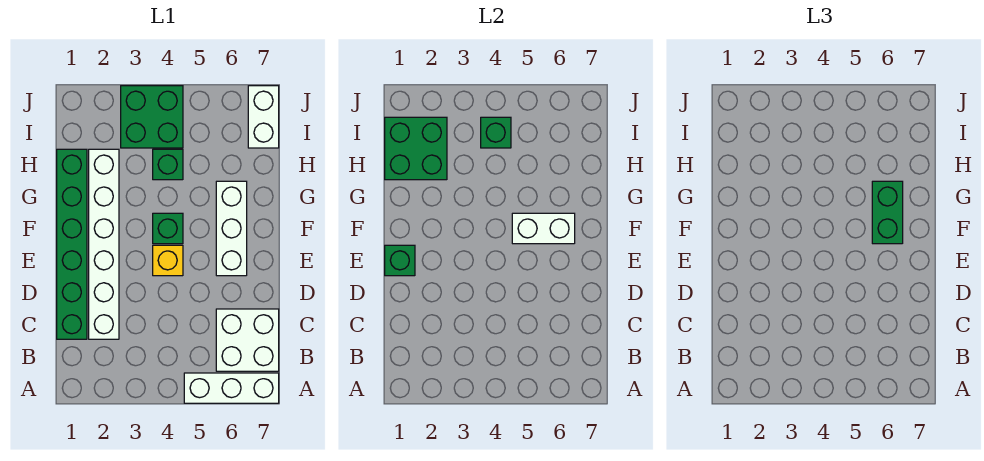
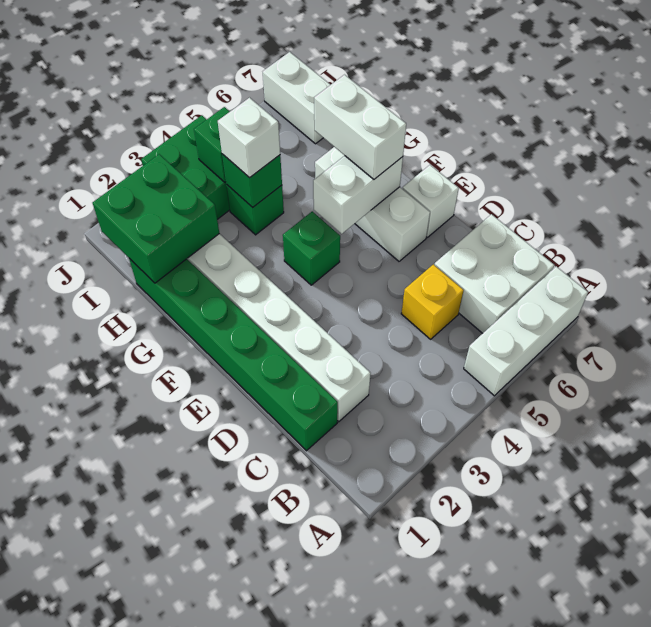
green brick E1 level 2 -> green brick H4 level 2
yellow brick E4 level 1 -> yellow brick C5 level 1
none -> white brick E7 level 1
green brick F6:G6 level 3 -> white brick F6:G6 level 3
none -> white brick H4 level 3

